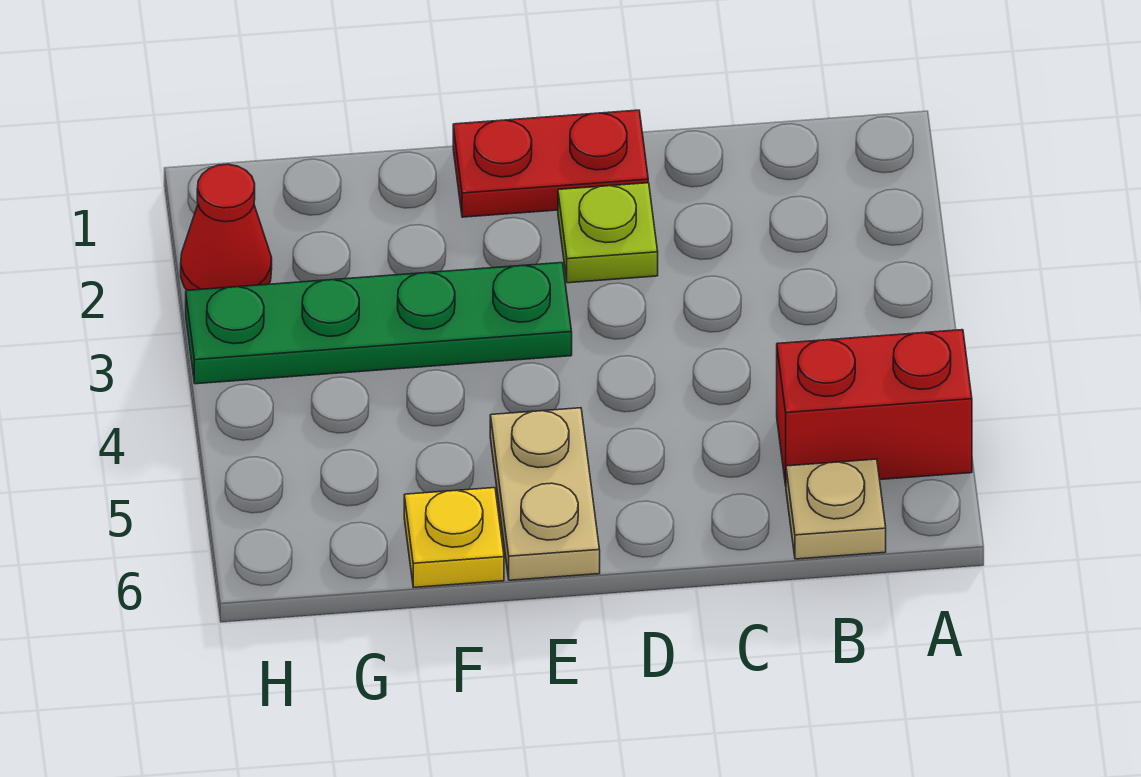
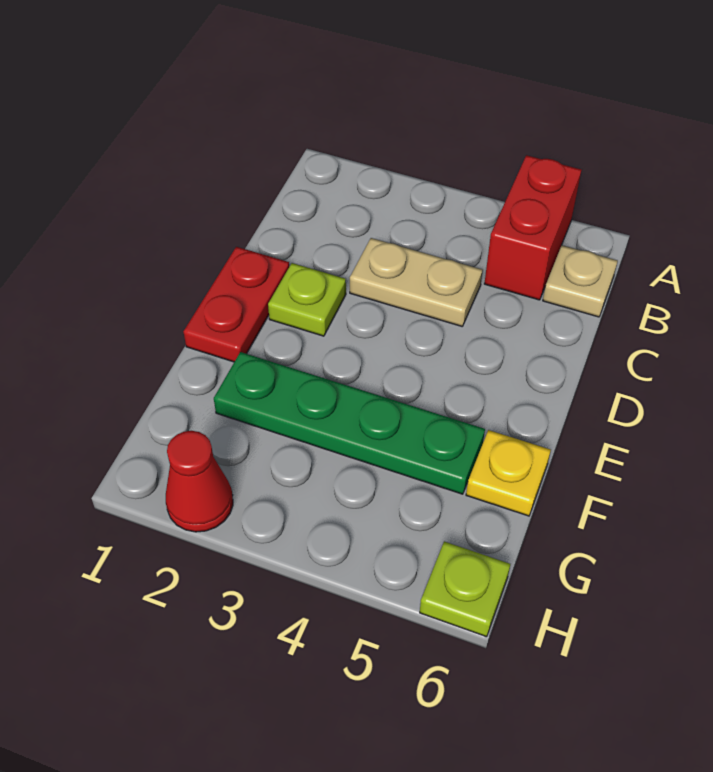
green plate E3:H3 level 1 -> green plate F2:F5 level 1
tan plate E5:E6 level 1 -> tan plate C3:C4 level 1
none -> lime plate H6 level 1

